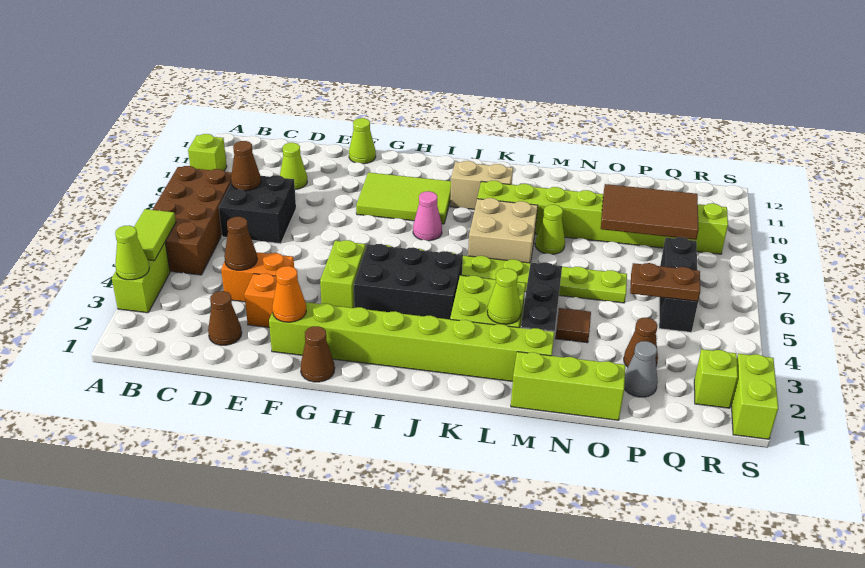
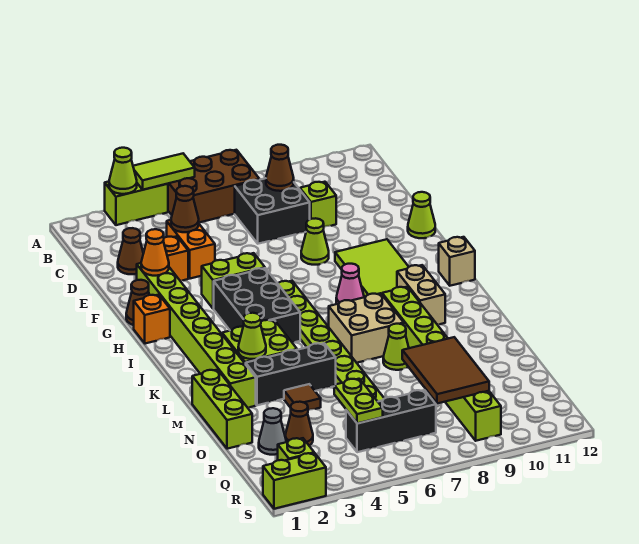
brown brick A5:B8 level 1 -> brown brick A5:B7 level 1
lime brick A10 level 1 -> lime brick D9 level 1
lime cone D10 level 1 -> lime cone F8 level 1
none -> orange brick H1 level 1
none -> tan brick I12 level 1
brown plate P5:Q5 level 2 -> lime plate P5:Q5 level 2

